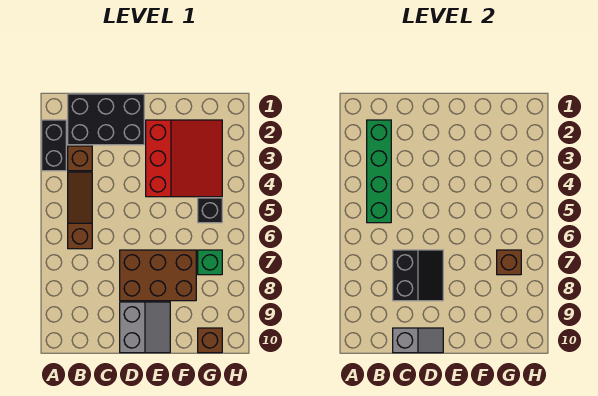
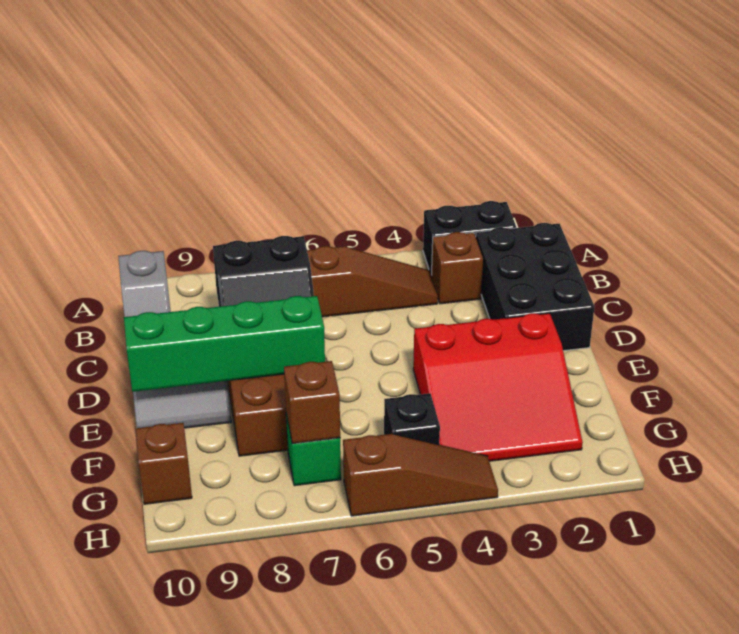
green brick B2:B5 level 2 -> green brick E7:E10 level 2
none -> brown slope H4:H6 level 1 top 6

